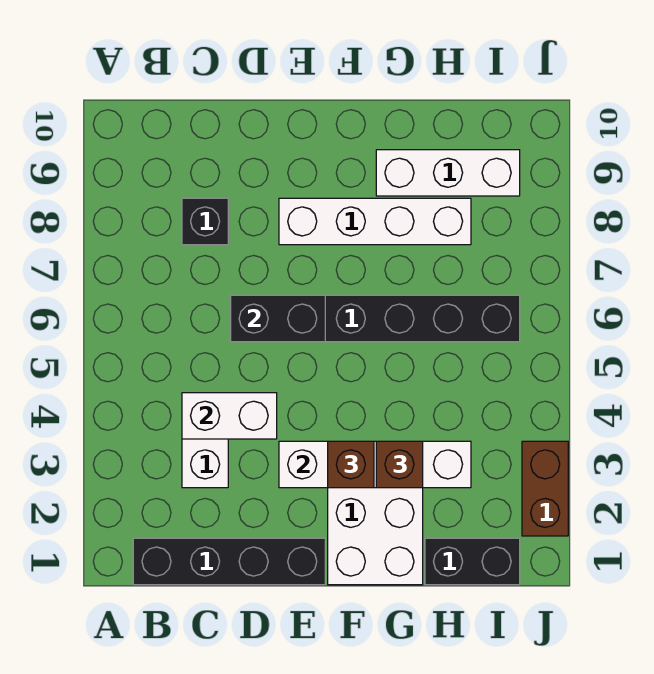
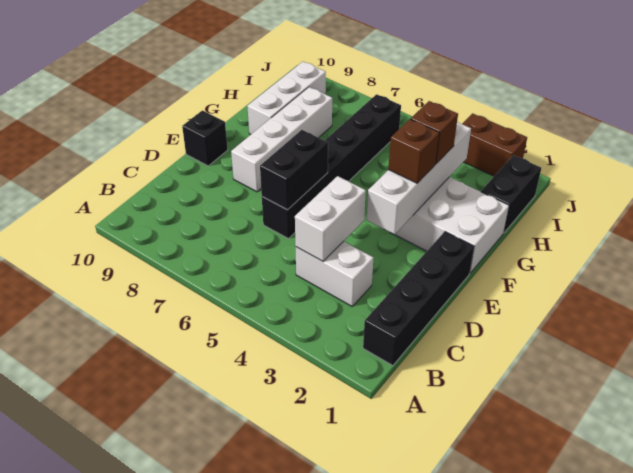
black brick C8 level 1 -> black brick E10 level 1

